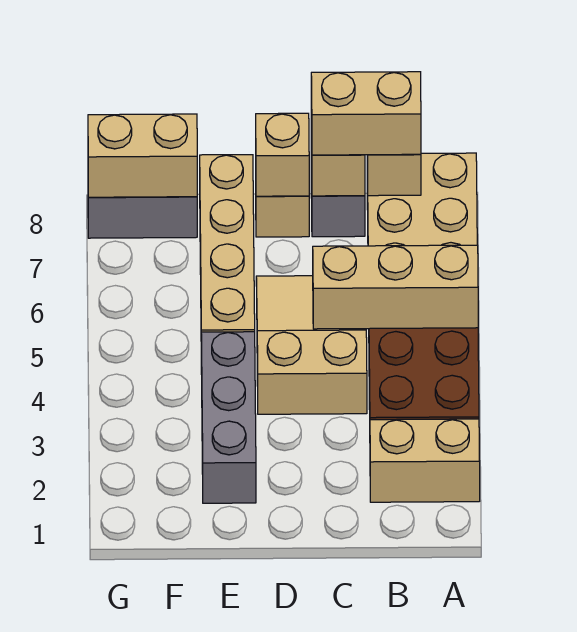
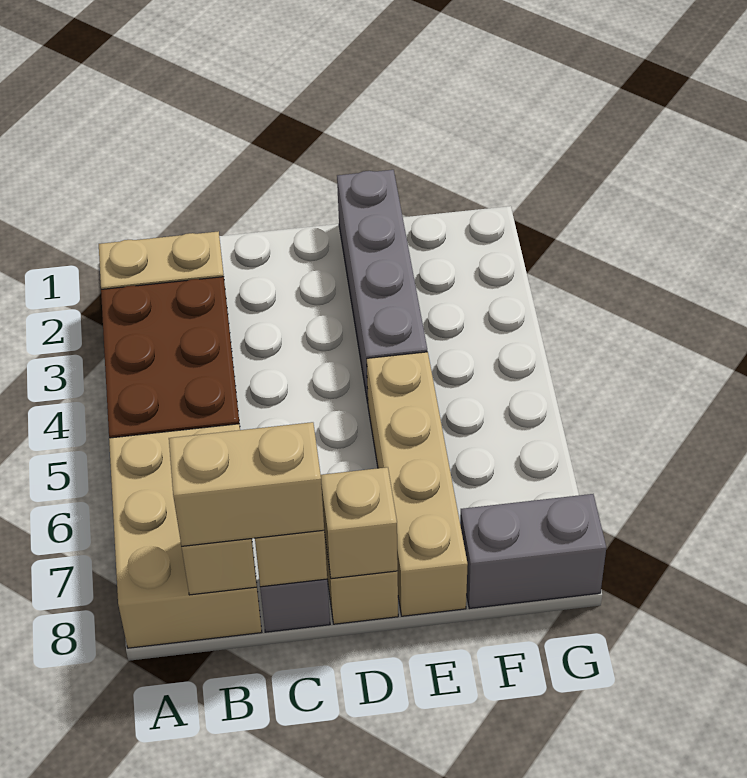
tan brick A5:C5 level 2 -> none
tan slope C4:D6 level 1 top 4 -> none
grey brick E2:E4 level 1 -> grey brick E1:E4 level 1
tan brick F8:G8 level 2 -> none

